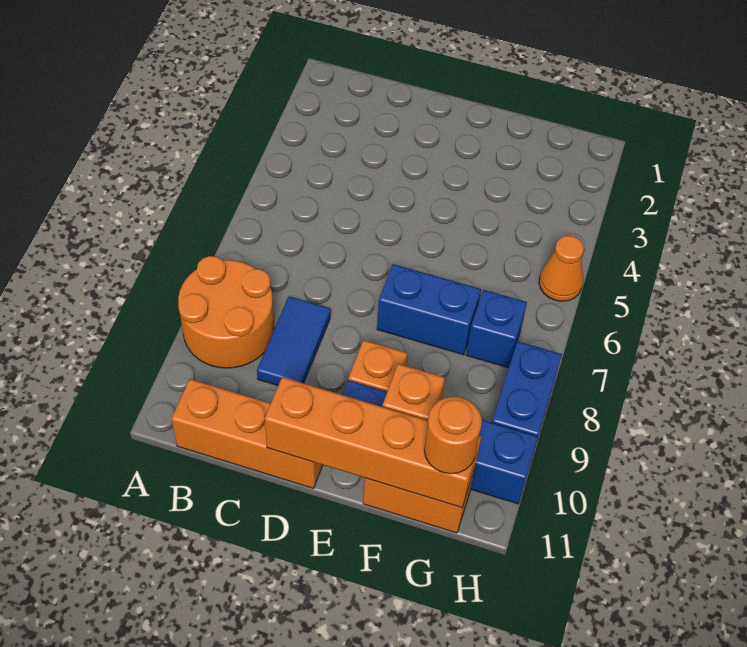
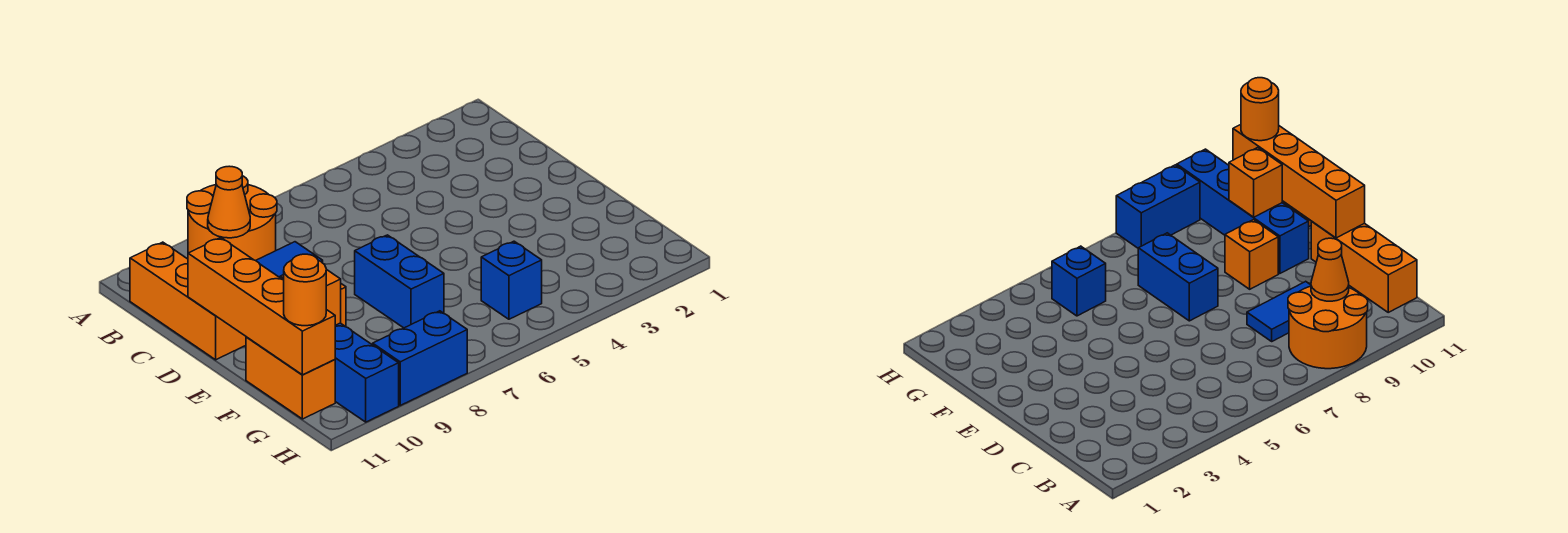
blue brick G7 level 1 -> blue brick G5 level 1
orange cone H5 level 1 -> orange cone B9 level 2

